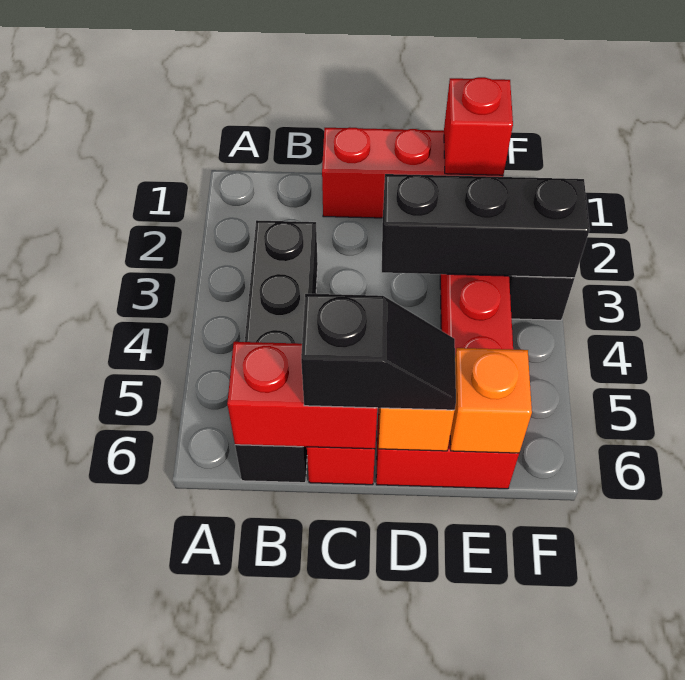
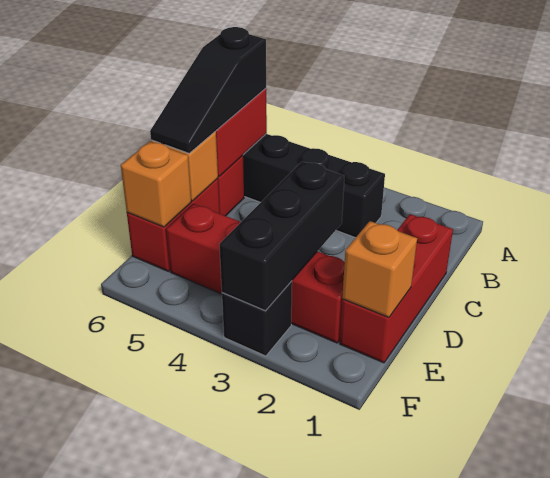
black slope C6:D6 level 3 top C -> black slope B6:D6 level 3 top B
red brick E1 level 2 -> orange brick E1 level 2

